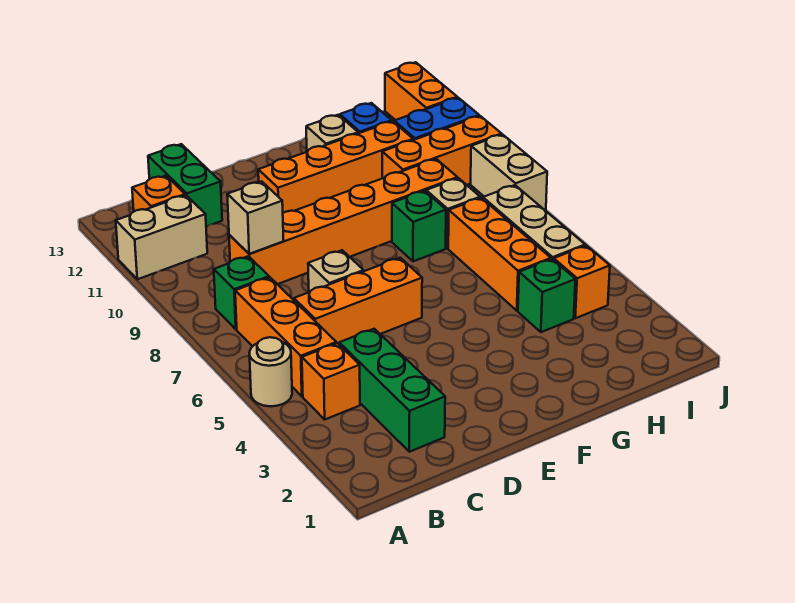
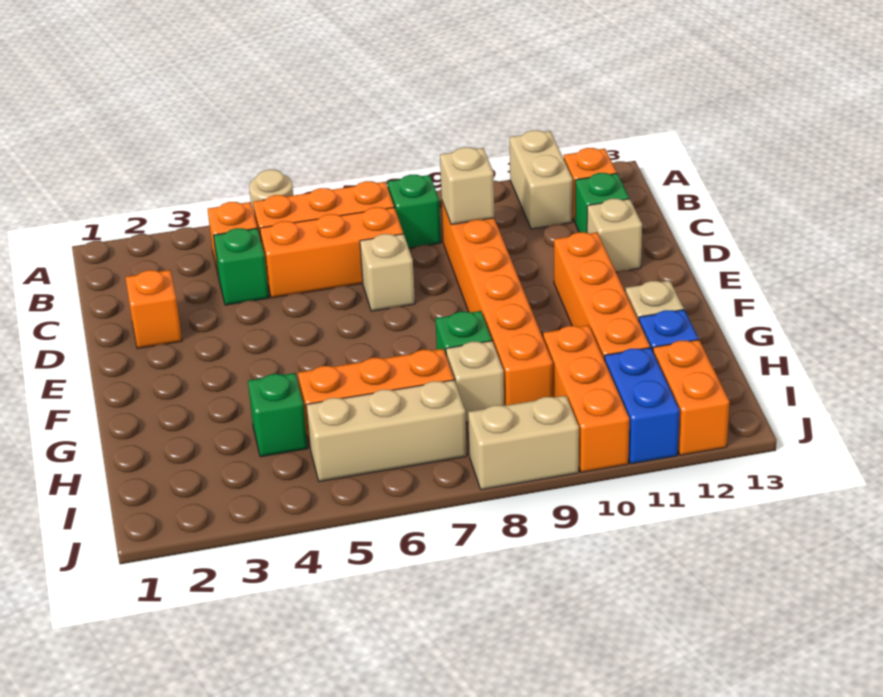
green brick C2:C4 level 1 -> green brick C4 level 1
orange brick C6:E6 level 1 -> orange brick C5:C7 level 1
green brick C12:C13 level 1 -> green brick C12 level 1
none -> tan brick D12 level 1
orange brick I4 level 1 -> orange brick D2 level 1
orange brick J12:J13 level 1 -> orange brick I12:J12 level 1

